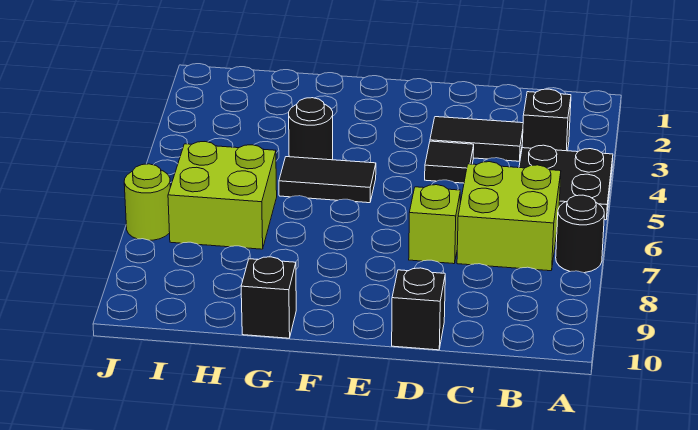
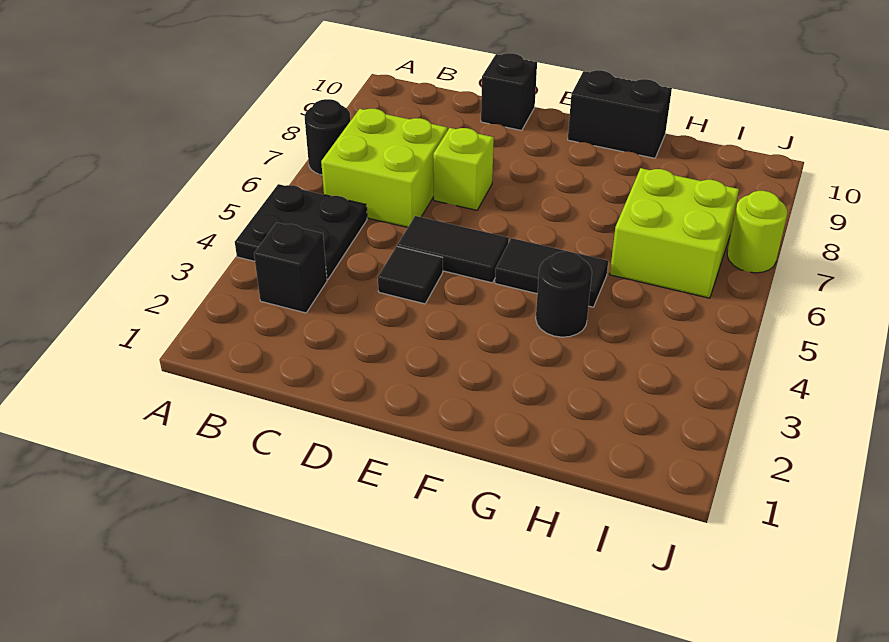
black tile C3:D3 level 1 -> black tile D5:E5 level 1
black brick G10 level 1 -> black brick F10:G10 level 1

